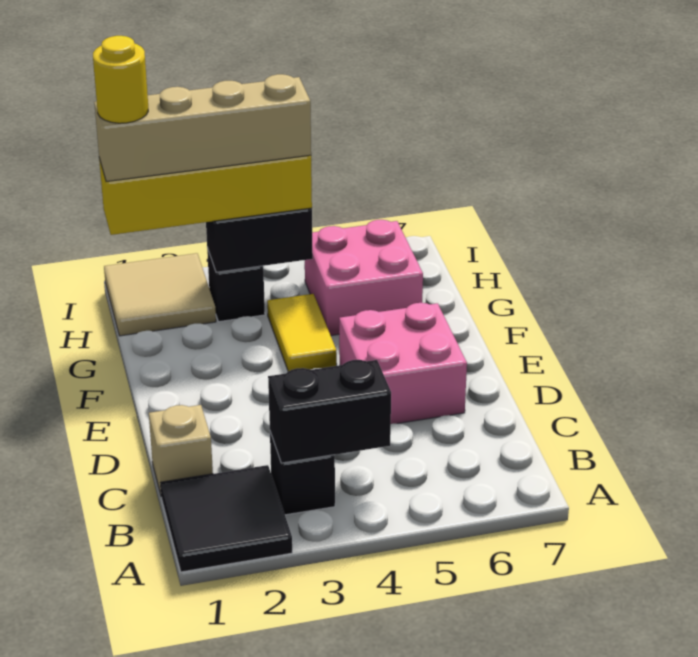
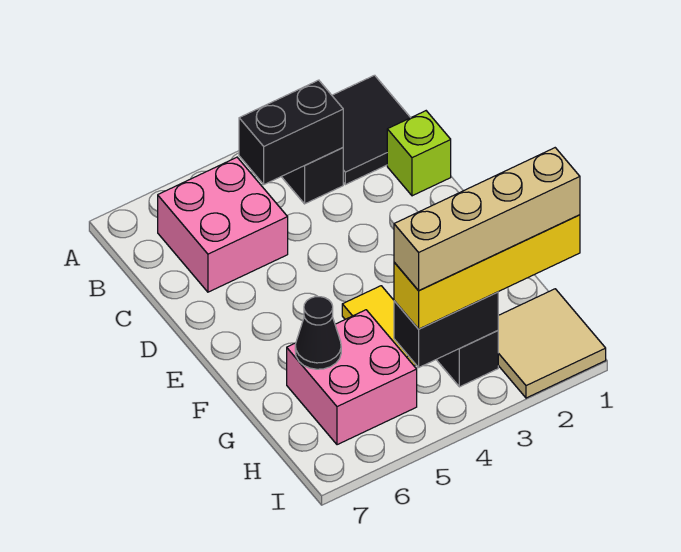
tan brick C1 level 1 -> lime brick C1 level 1
pink brick D5:E6 level 1 -> pink brick B5:C6 level 1
none -> black cone G6 level 2
yellow round brick H1 level 5 -> none

